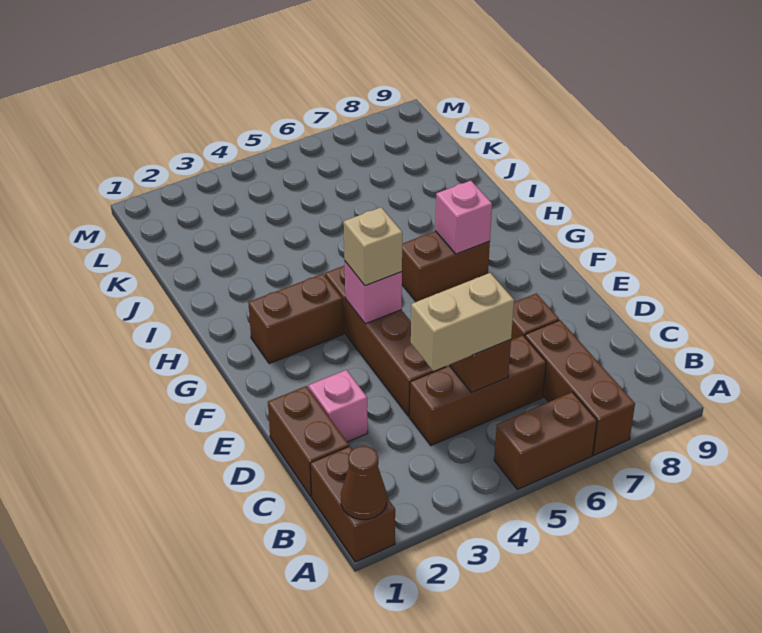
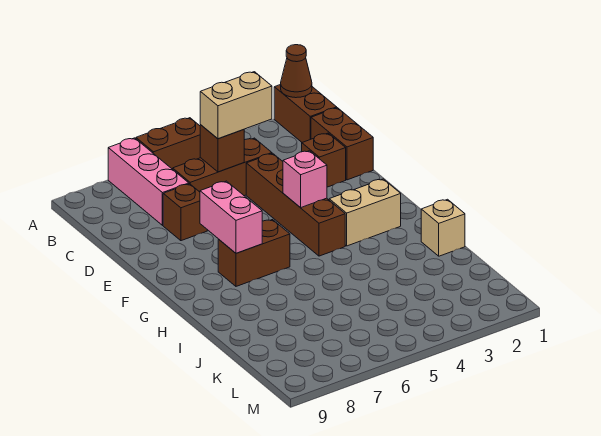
brown brick A7:C7 level 1 -> pink brick A7:C7 level 1
pink brick D2 level 1 -> brown brick D2 level 1
tan brick F4 level 3 -> tan brick I1 level 1
brown brick G2:G3 level 1 -> tan brick G2:G3 level 1
pink brick G7 level 2 -> pink brick F7:G7 level 2

